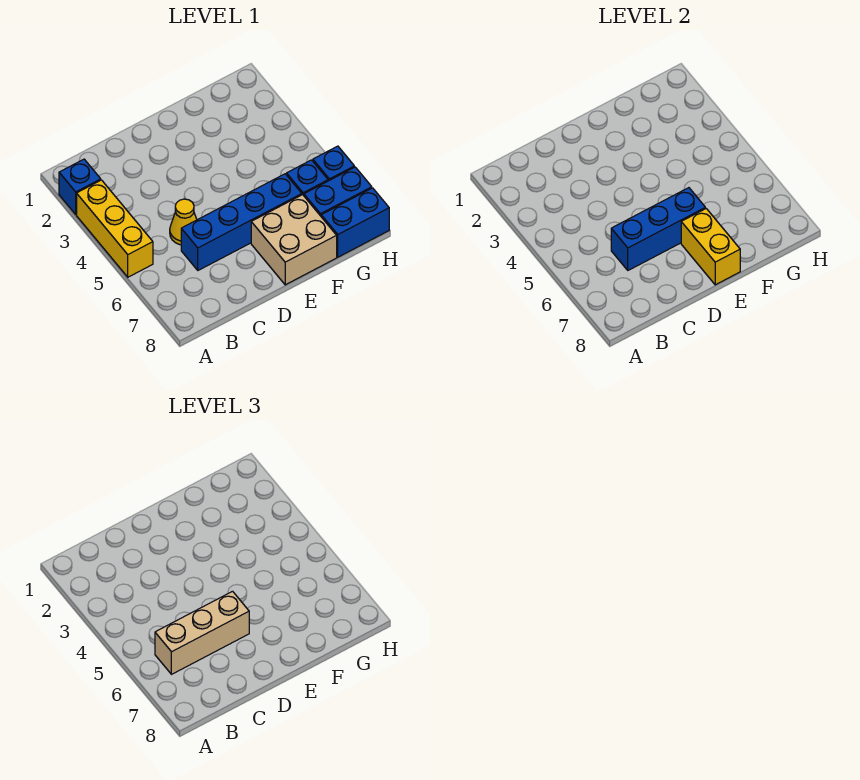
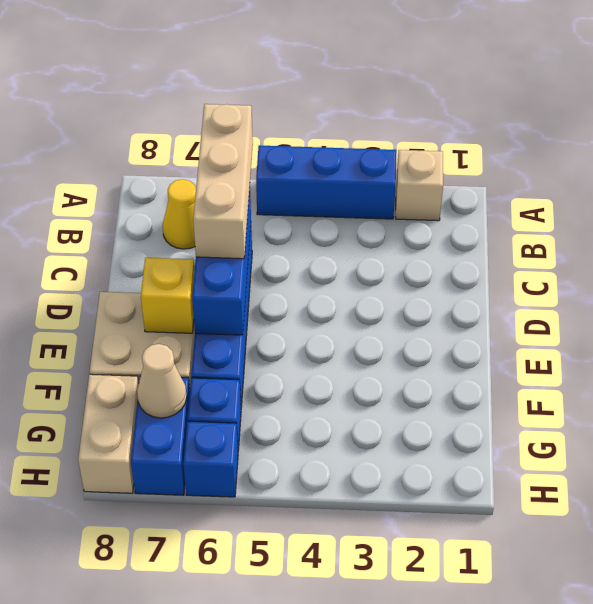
blue brick A2 level 1 -> tan brick A2 level 1
yellow brick A3:A5 level 1 -> blue brick A3:A5 level 1
yellow cone C5 level 1 -> yellow cone B7 level 1
yellow brick E7:E8 level 2 -> yellow brick E7 level 2
none -> tan cone G7 level 2
blue brick G8:H8 level 1 -> tan brick G8:H8 level 1

